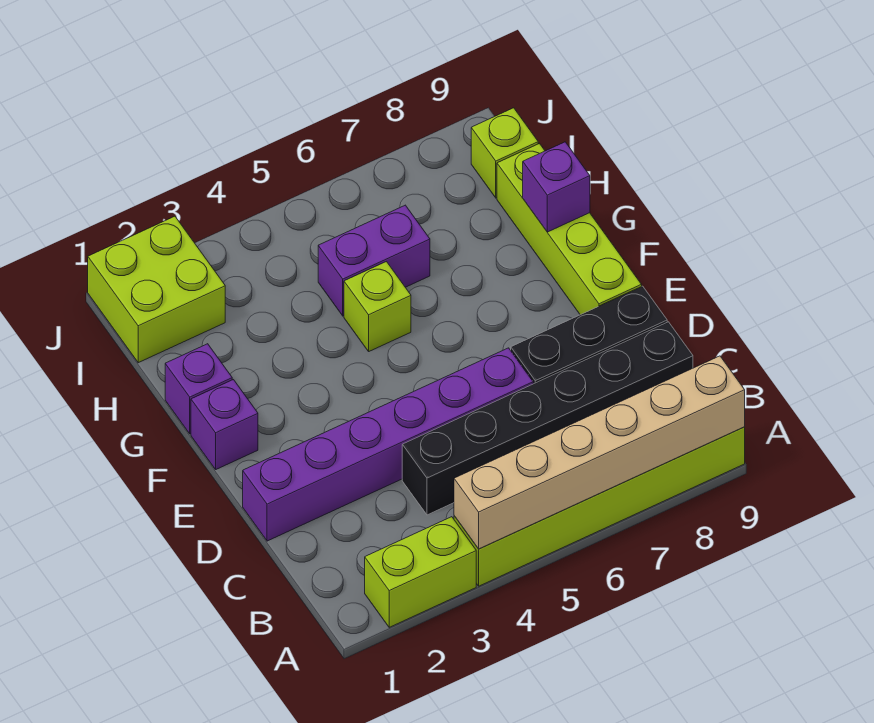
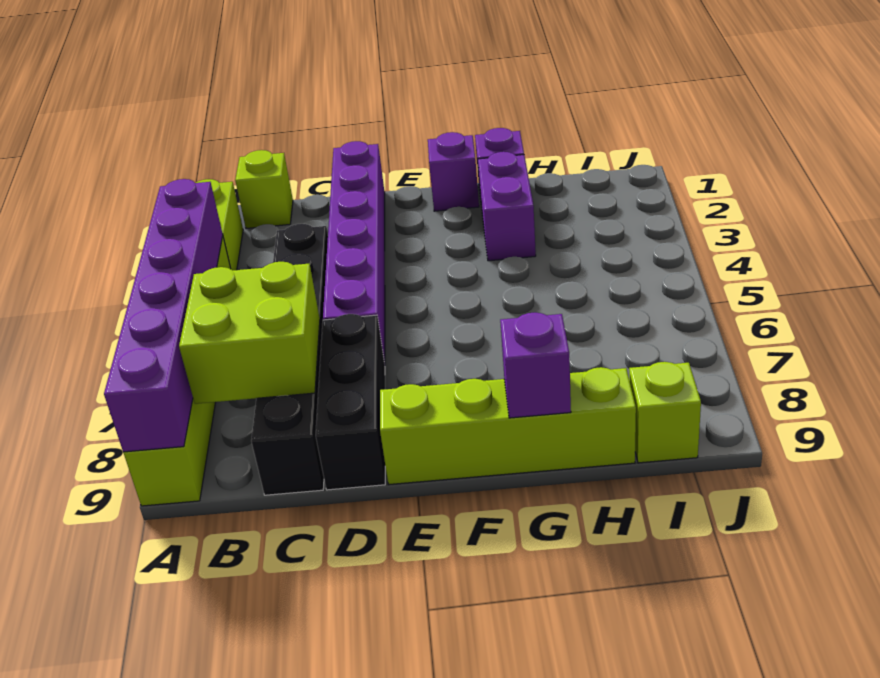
tan brick A4:A9 level 2 -> purple brick A4:A9 level 2
lime brick G5 level 1 -> lime brick B1 level 1
purple brick H5:H6 level 1 -> purple brick G2:G3 level 1
lime brick I1:J2 level 1 -> lime brick B7:C8 level 2

